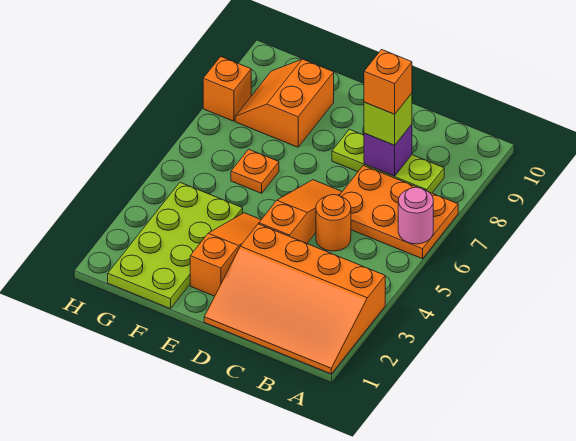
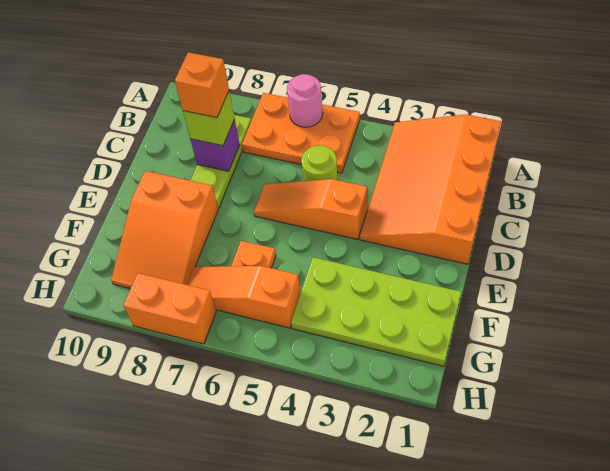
orange slope A1:D3 level 1 top 3 -> orange slope A1:D3 level 1 top 1
orange plate A6:C7 level 1 -> orange plate A5:B7 level 1
orange round brick C5 level 1 -> lime round brick C5 level 1
orange slope E2:E4 level 1 top 2 -> orange slope G5:G7 level 1 top 5
orange slope F8:G9 level 1 top F -> orange slope E8:G9 level 1 top E
orange brick H8 level 1 -> orange brick H7:H8 level 1

